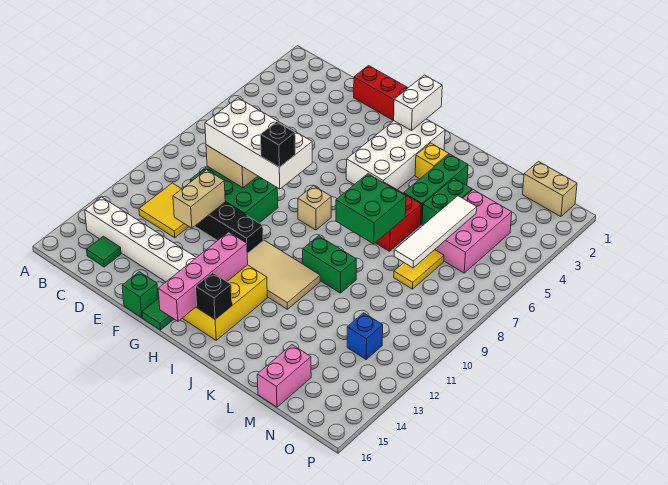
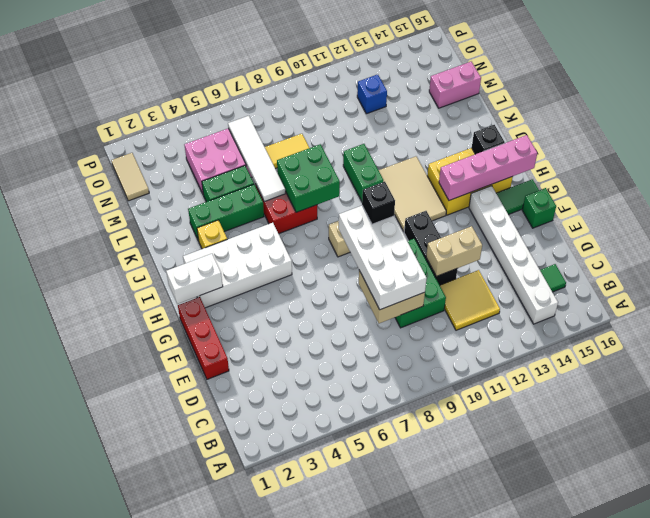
white tile M5:M8 level 2 -> white tile K6:N6 level 2
tan brick N1:O1 level 1 -> tan tile N1:O1 level 1

